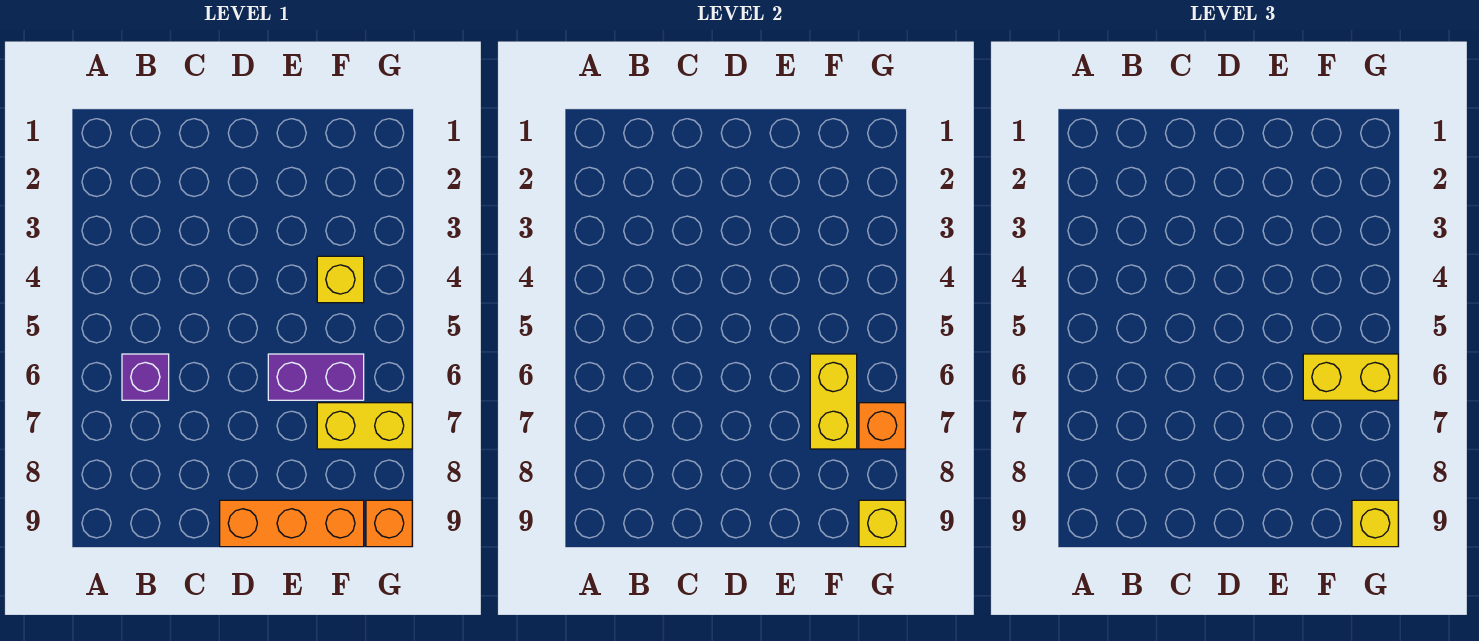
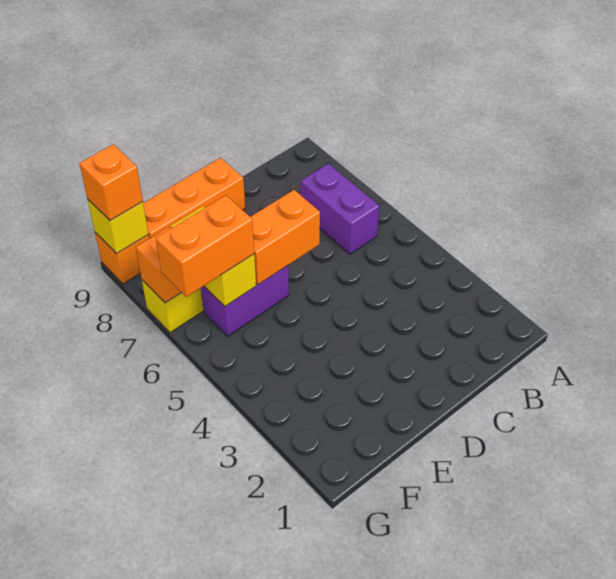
purple brick B6 level 1 -> purple brick B6:B7 level 1
none -> orange brick D6:E6 level 2
yellow brick F4 level 1 -> none
yellow brick F6:G6 level 3 -> orange brick F6:G6 level 3
yellow brick G9 level 3 -> orange brick G9 level 3

